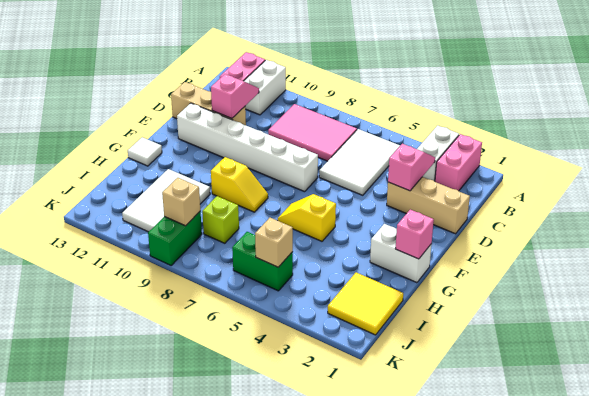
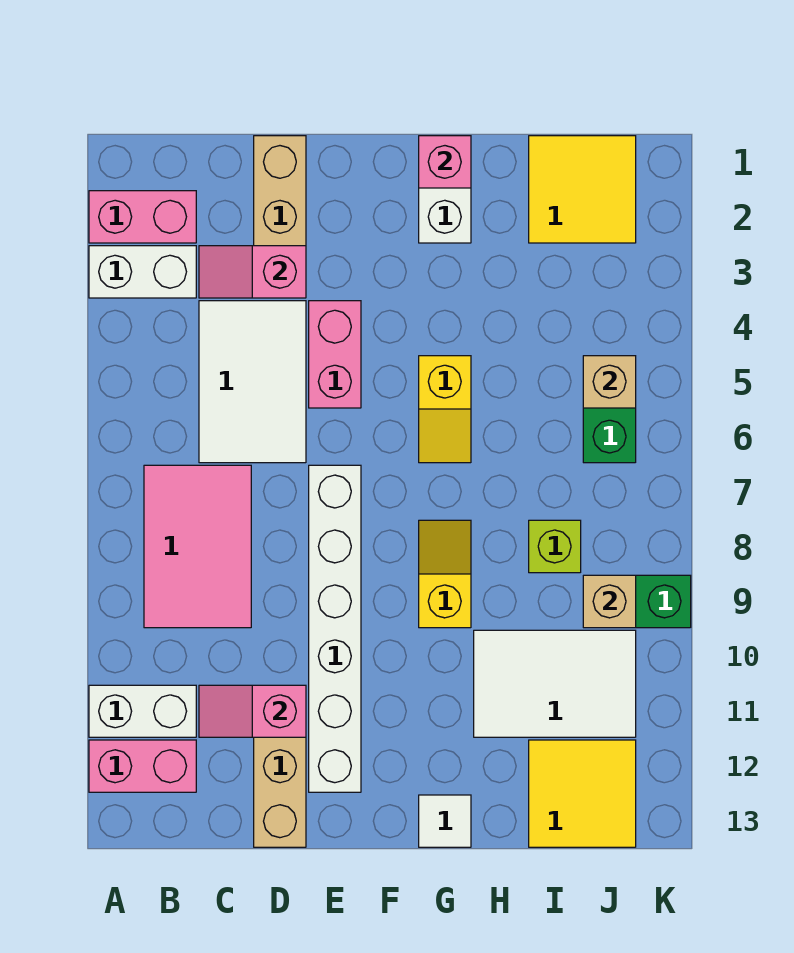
white tile B5:D6 level 1 -> white tile C4:D6 level 1
none -> pink brick E4:E5 level 1
none -> yellow tile I12:J13 level 1

